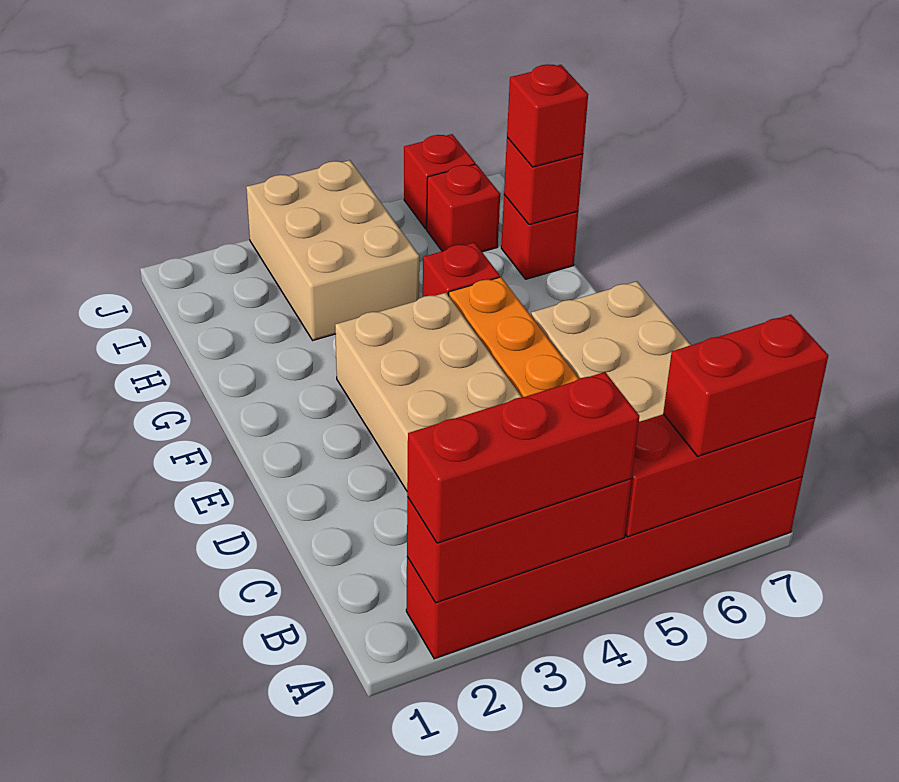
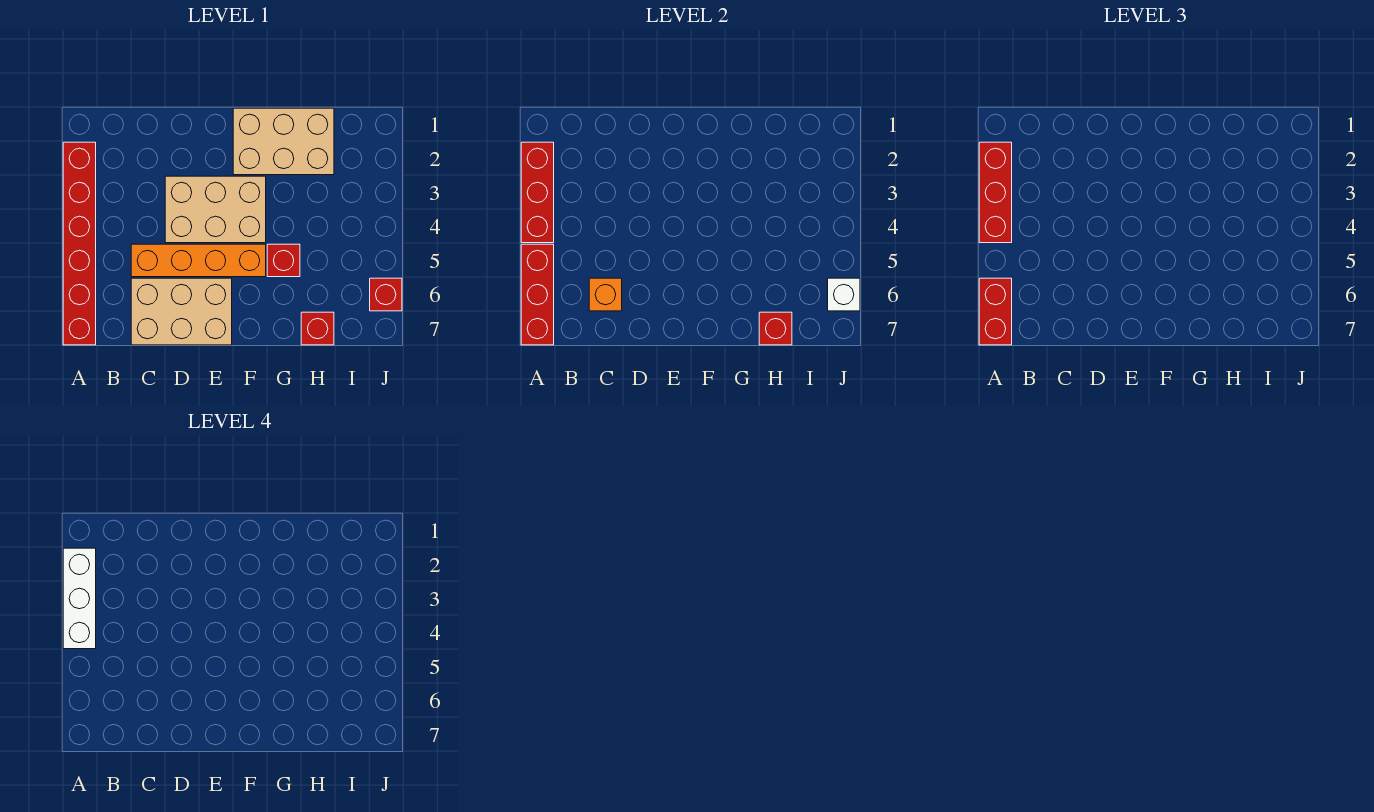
none -> white brick A2:A4 level 4
none -> orange brick C6 level 2
tan brick H3:J4 level 1 -> tan brick F1:H2 level 1
red brick H7 level 3 -> none
red brick I6 level 1 -> none
none -> white brick J6 level 2

